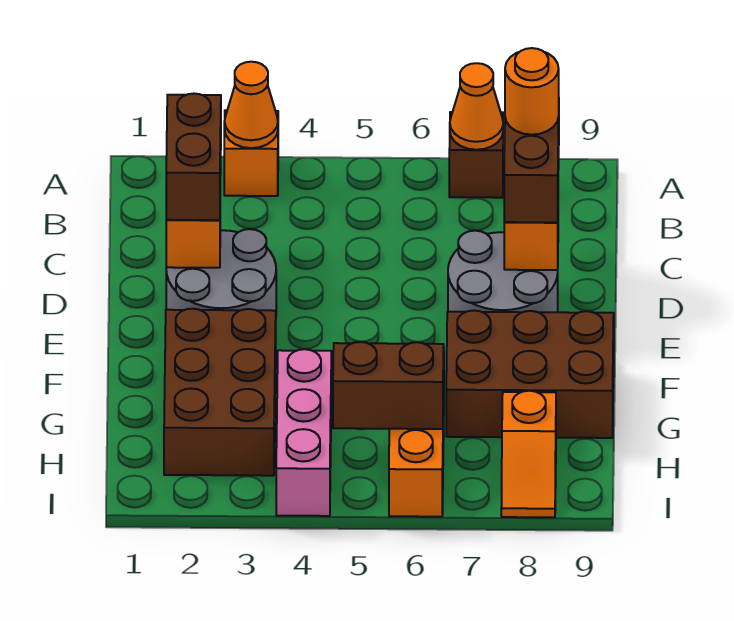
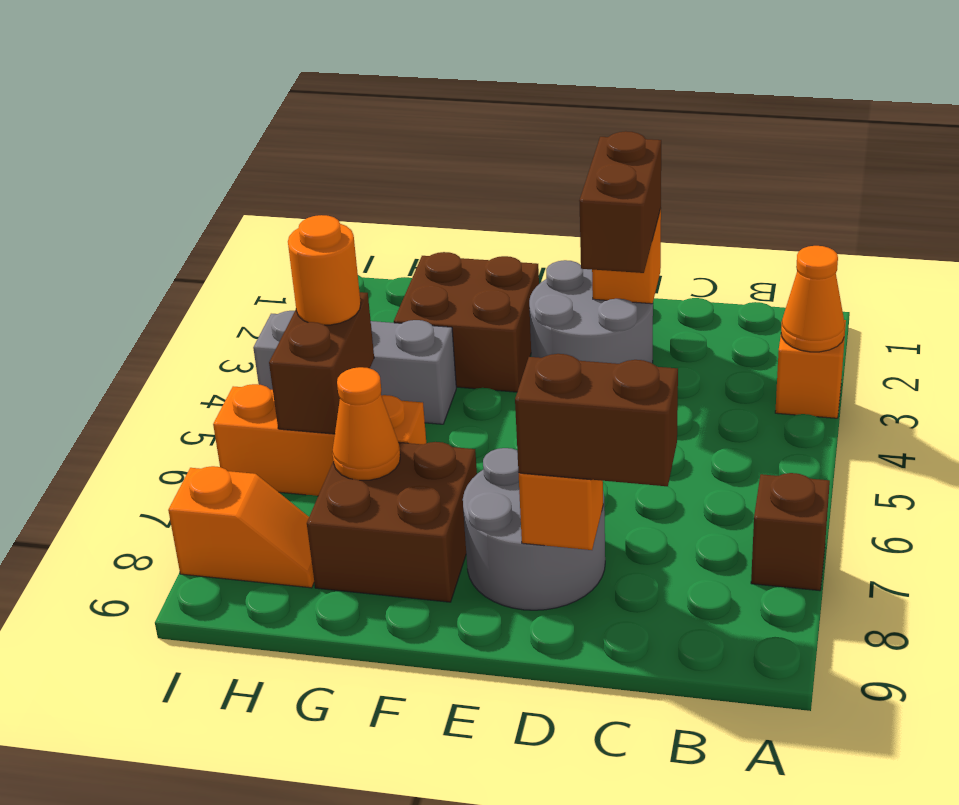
orange cone A7 level 2 -> orange cone G7 level 2
brown brick C2:D2 level 3 -> brown brick D2:D3 level 3
orange round brick C8 level 4 -> orange round brick H5 level 3
brown brick F2:H3 level 1 -> brown brick F2:G3 level 1
brown brick F7:G9 level 1 -> brown brick F7:G8 level 1
pink brick G4:I4 level 1 -> grey brick G4:I4 level 1
orange slope H8:I8 level 1 top H -> orange slope H8:I8 level 1 top I

